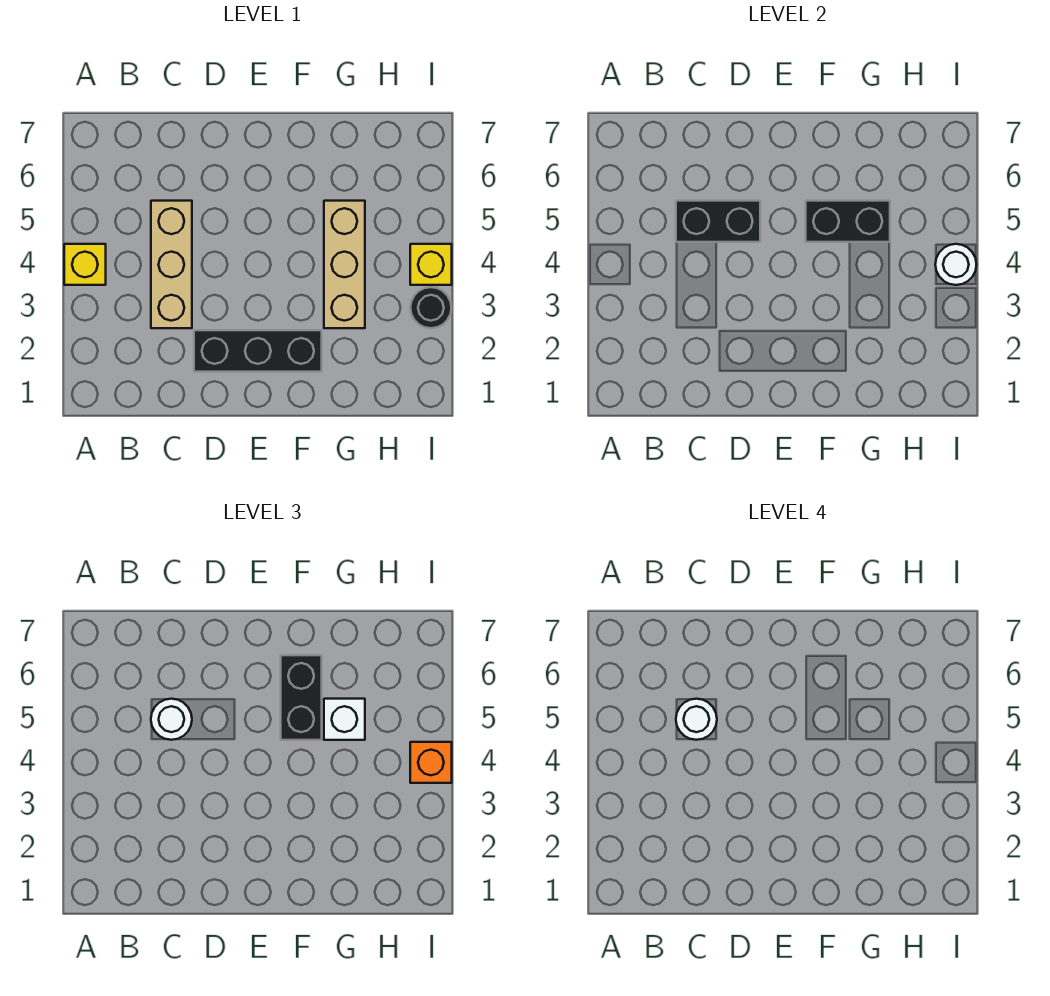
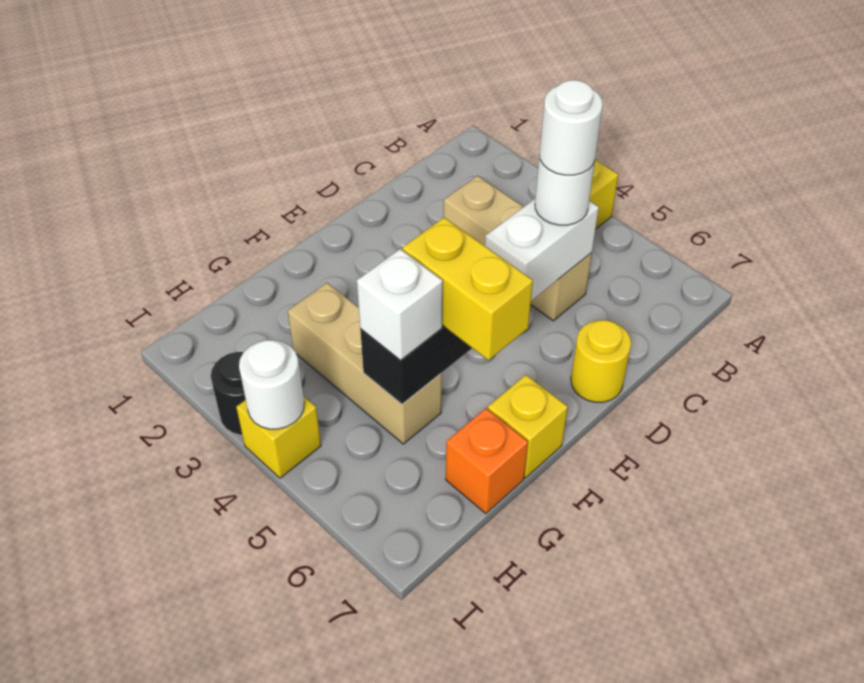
black brick C5:D5 level 2 -> white brick C5:D5 level 2
black brick D2:F2 level 1 -> none
none -> yellow round brick D7 level 1
black brick F5:F6 level 3 -> yellow brick F5:F6 level 3
none -> yellow brick F7 level 1
orange brick I4 level 3 -> orange brick G7 level 1

